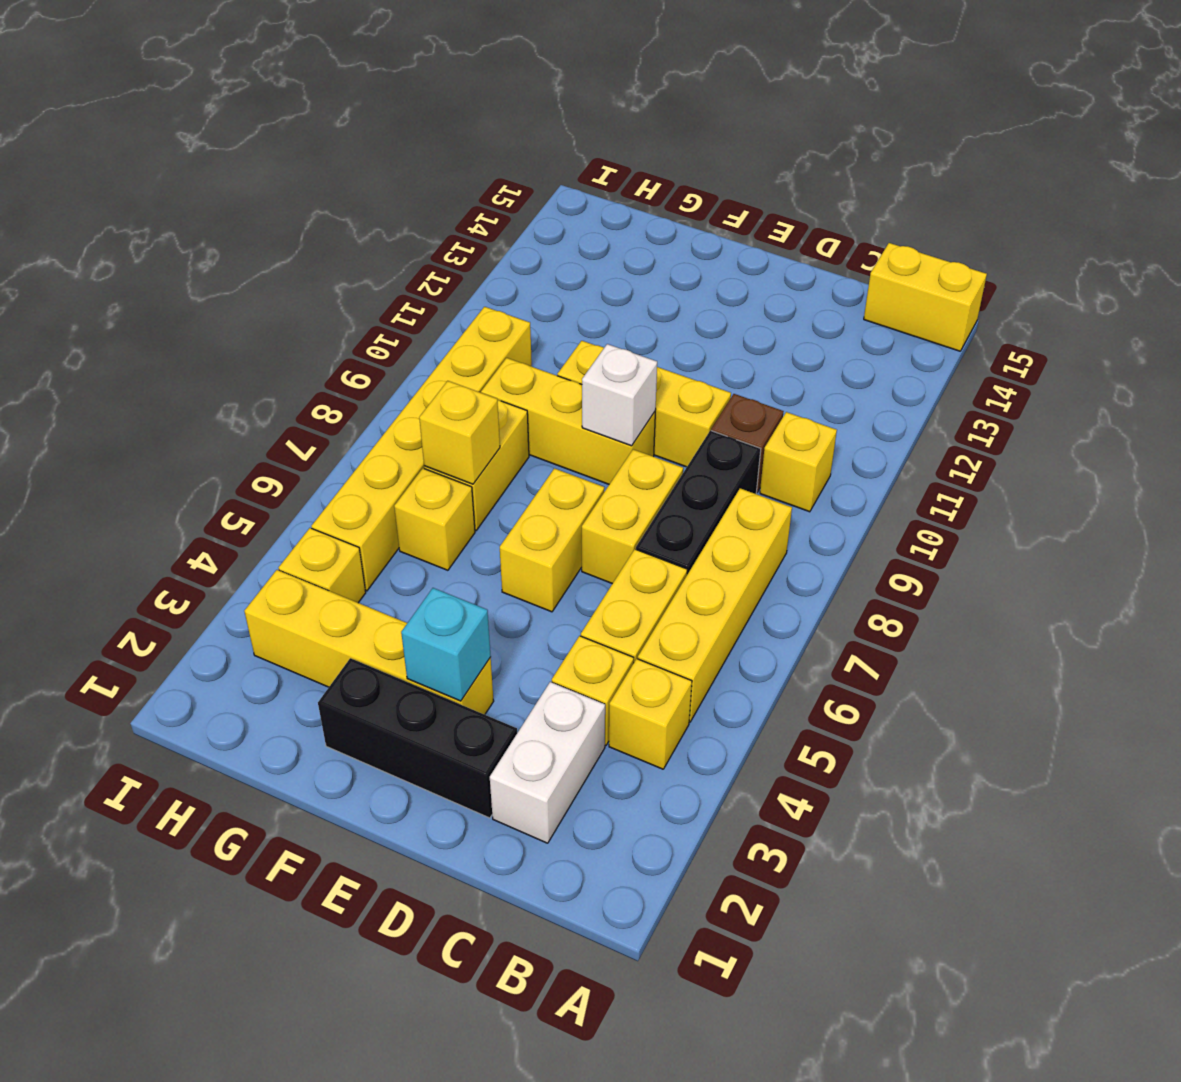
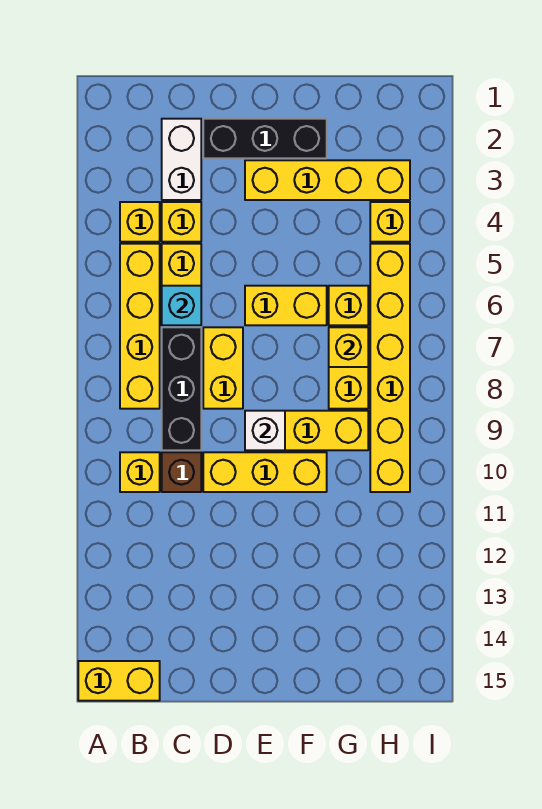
cyan brick E3 level 2 -> cyan brick C6 level 2
yellow brick E6:E7 level 1 -> yellow brick E6:F6 level 1

